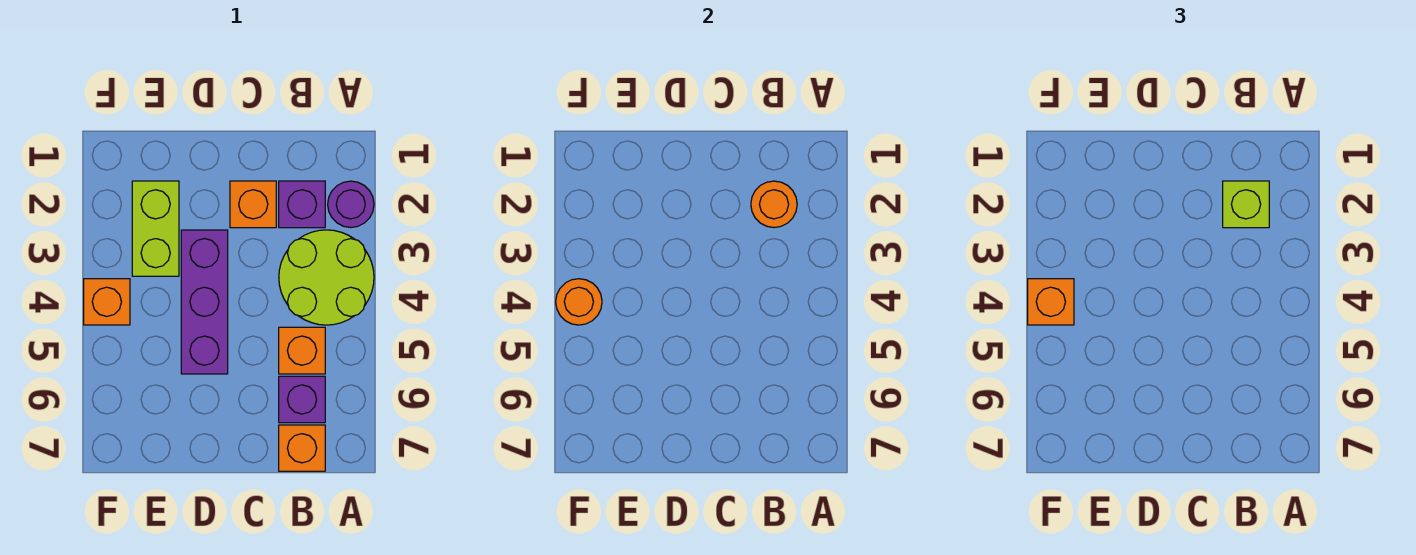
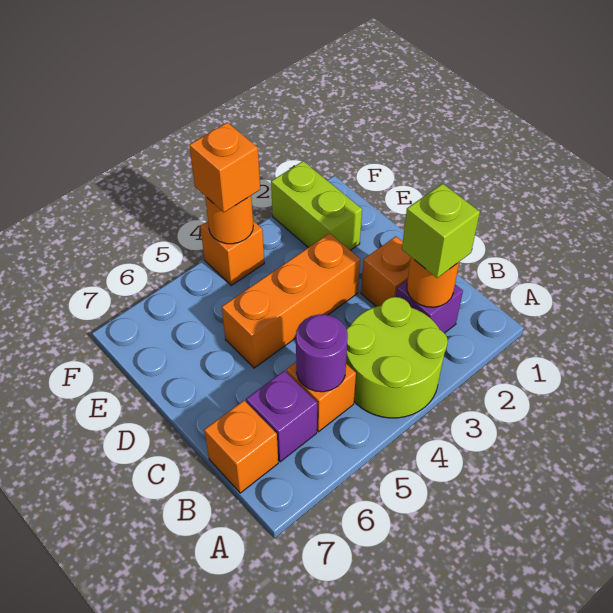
purple round brick A2 level 1 -> purple round brick B5 level 2
purple brick D3:D5 level 1 -> orange brick D3:D5 level 1
lime brick E2:E3 level 1 -> lime brick E2:F2 level 1

